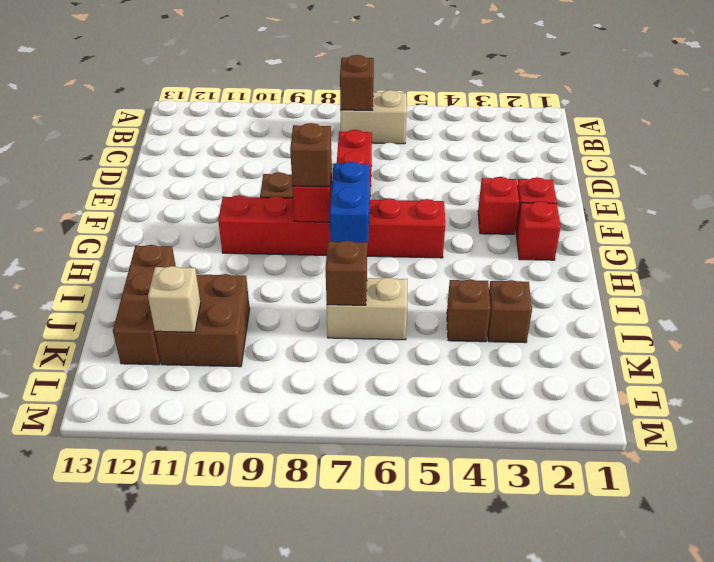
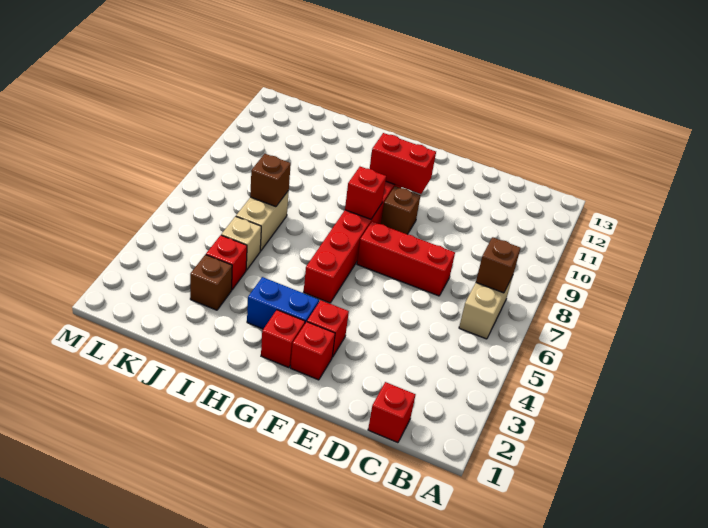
none -> red brick C1 level 1
none -> red brick F10:G10 level 2
blue brick G7:H7 level 2 -> blue brick G3:H3 level 1
brown brick G8 level 3 -> none
brown brick I12:K12 level 1 -> none
brown brick J4 level 1 -> red brick J4 level 1
brown brick J10:K11 level 1 -> none
tan brick K11 level 2 -> tan brick J5 level 1

